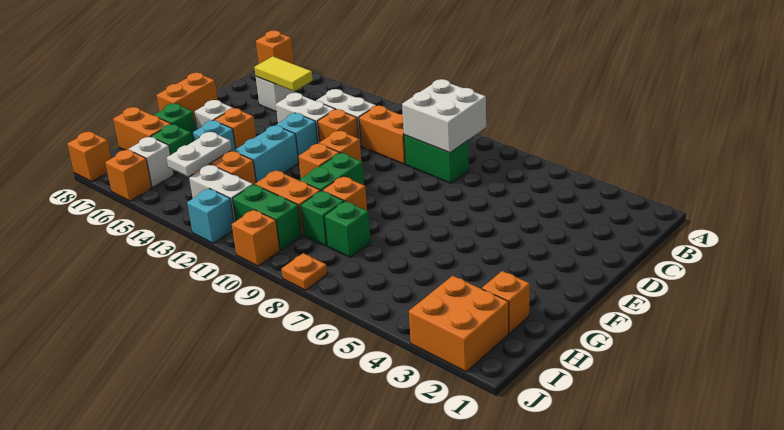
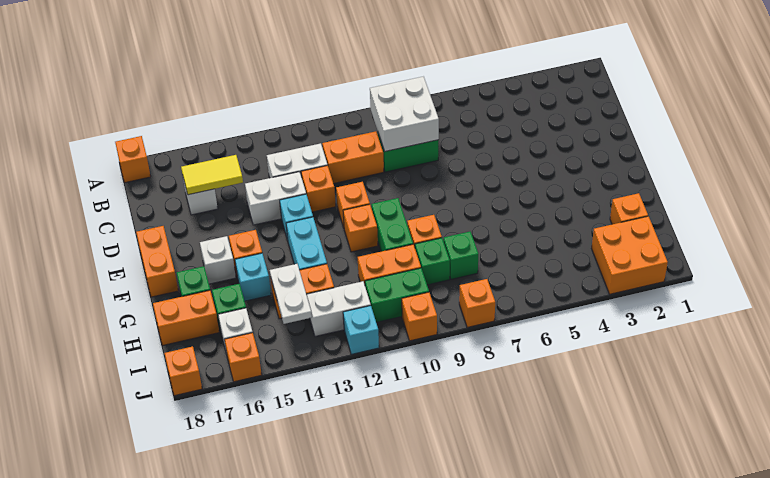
orange plate J8 level 1 -> orange brick J8 level 1

